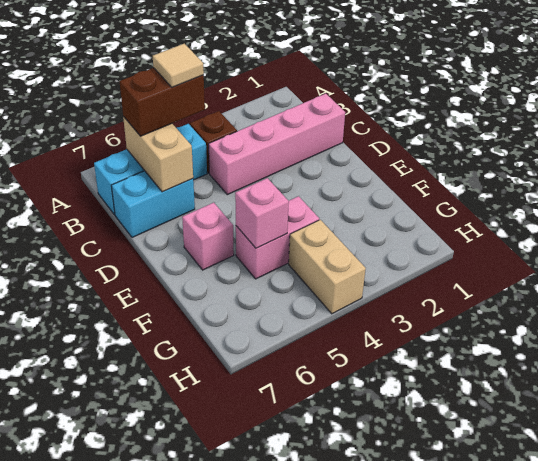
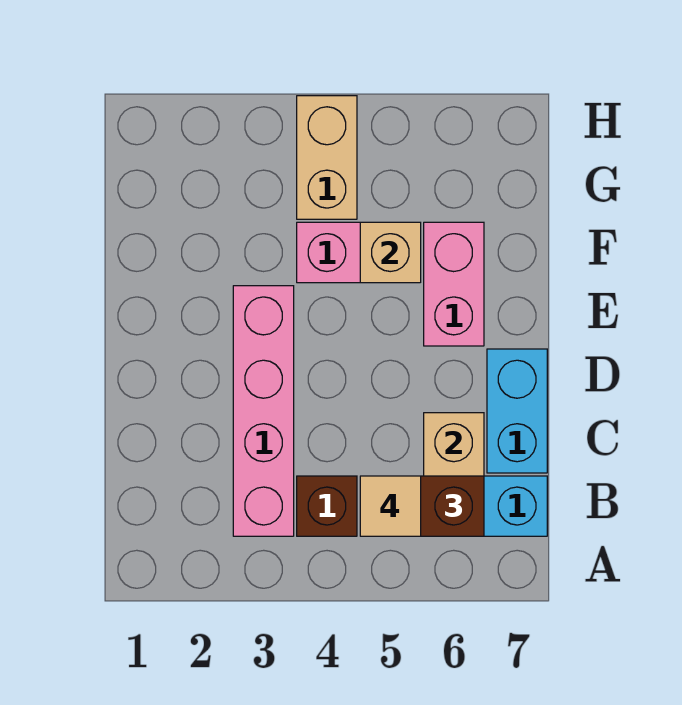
pink brick C1:C4 level 1 -> pink brick B3:E3 level 1
cyan brick C6:C7 level 1 -> cyan brick C7:D7 level 1
pink brick E6 level 1 -> pink brick E6:F6 level 1
pink brick F5 level 2 -> tan brick F5 level 2

